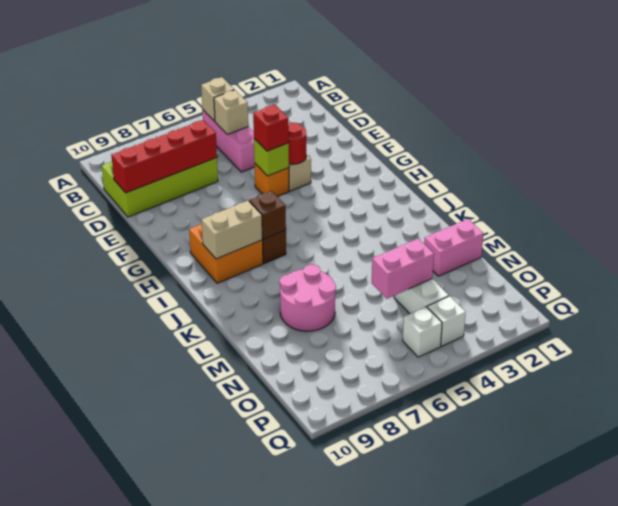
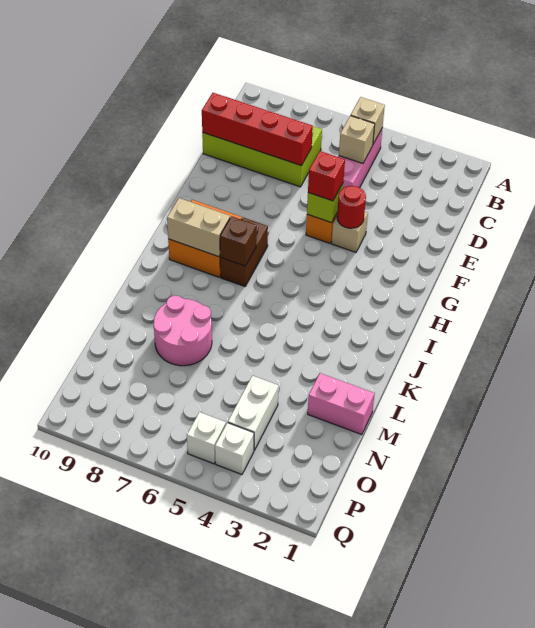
pink brick N4:N5 level 2 -> none

